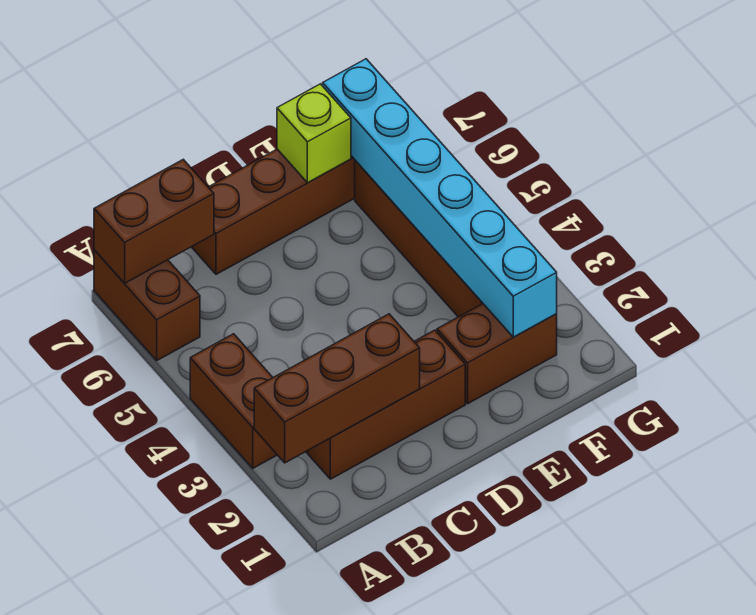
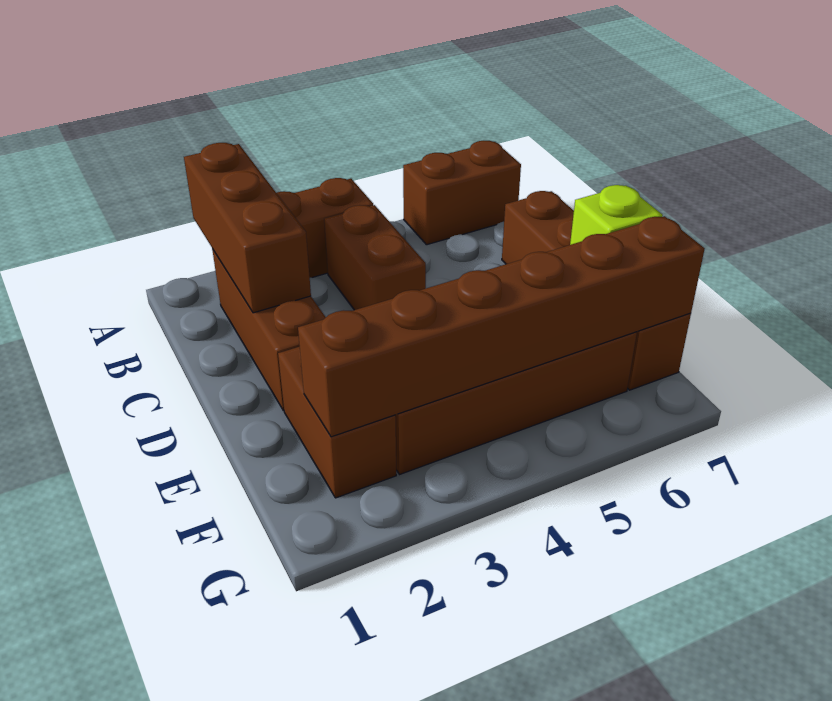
brown brick A7:B7 level 2 -> brown brick B4:C4 level 1
cyan brick F2:F7 level 2 -> brown brick F2:F7 level 2

